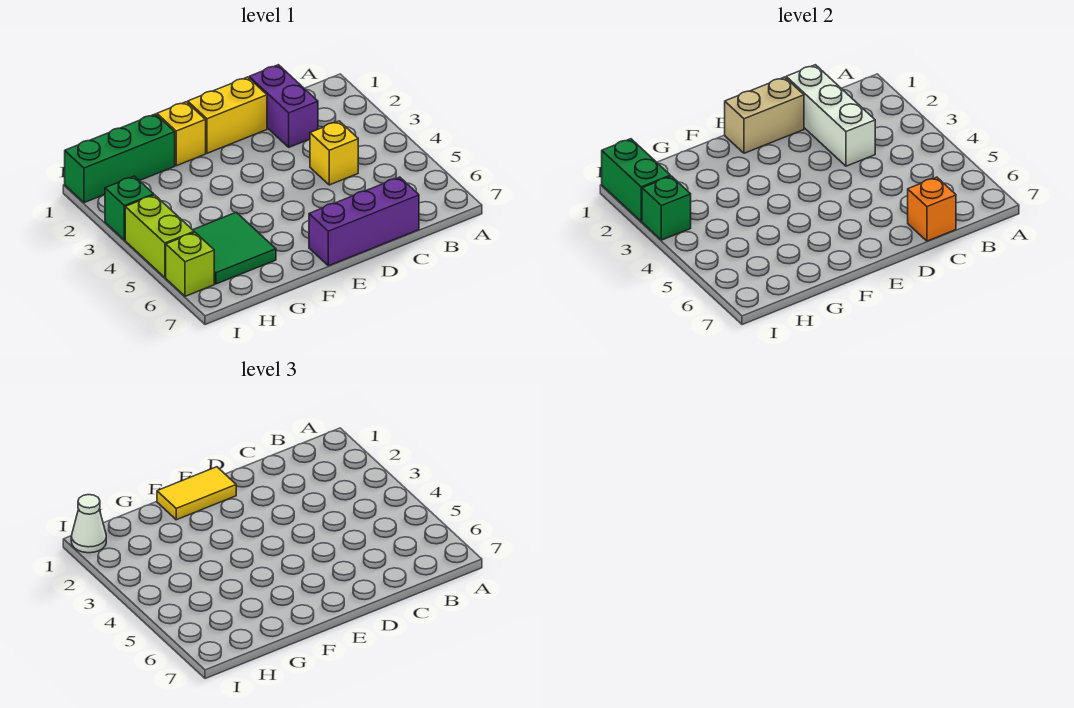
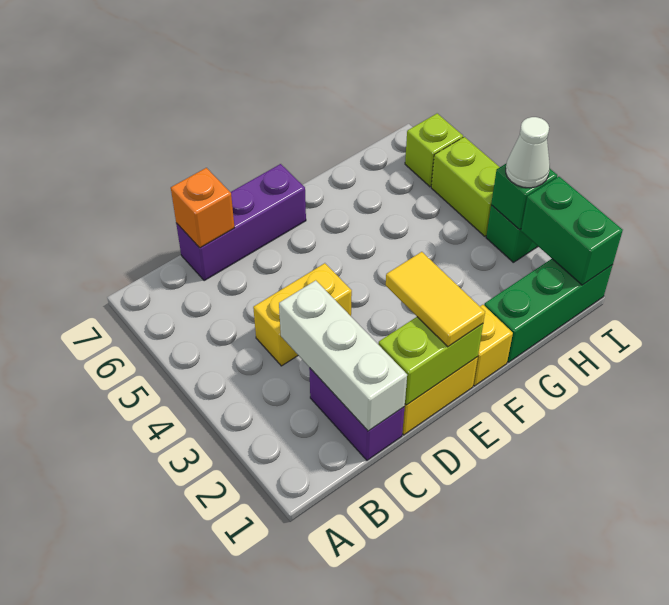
yellow brick C4 level 1 -> yellow brick C4:D4 level 1
tan brick D1:E1 level 2 -> lime brick D1:E1 level 2
yellow tile E1:F1 level 3 -> yellow tile E1:E2 level 3
green tile G5:H6 level 1 -> none
white cone I1 level 3 -> white cone I3 level 3

